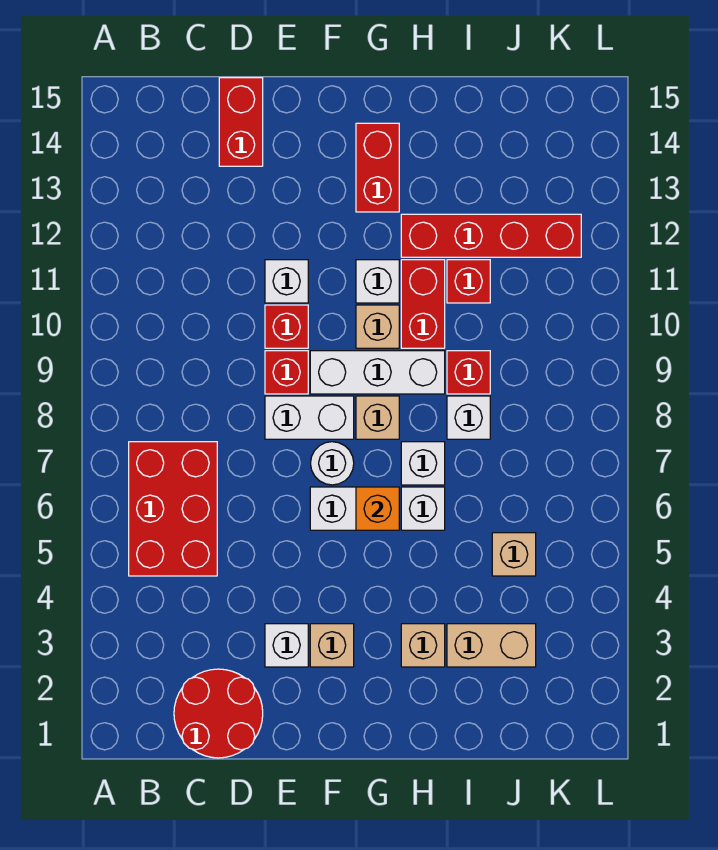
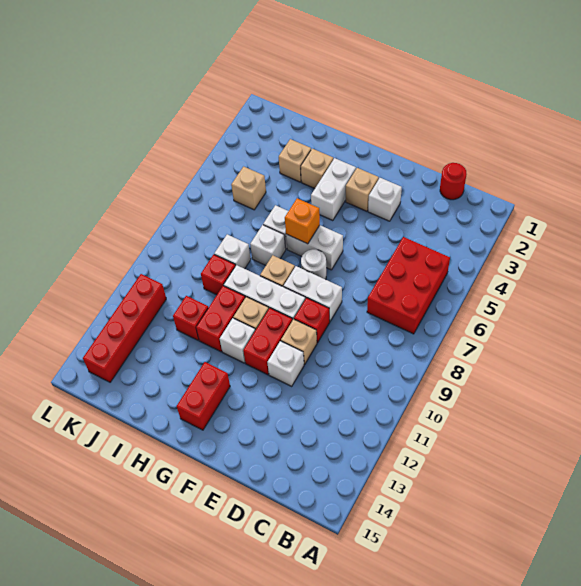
red round brick C1:D2 level 1 -> red round brick C1 level 1
red brick D14:D15 level 1 -> red brick F10:F11 level 1
red brick E10 level 1 -> tan brick E10 level 1
none -> white brick G3:G4 level 1
red brick H12:K12 level 1 -> red brick K11:K14 level 1
tan brick I3:J3 level 1 -> tan brick I3 level 1

